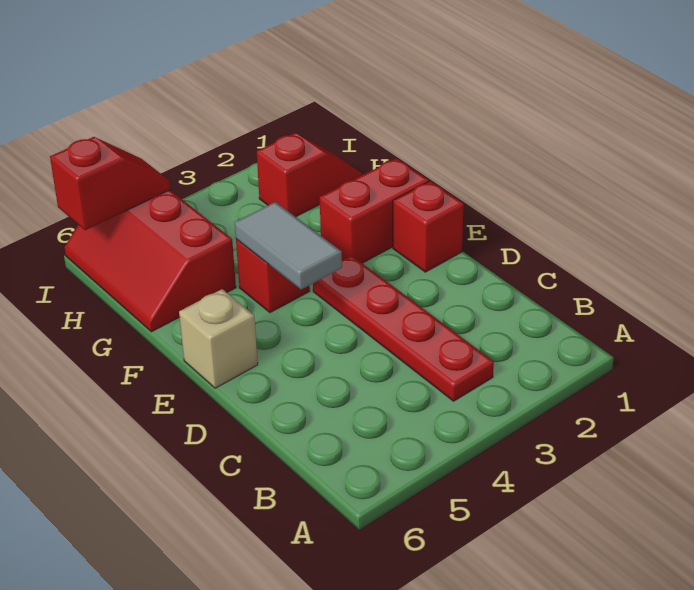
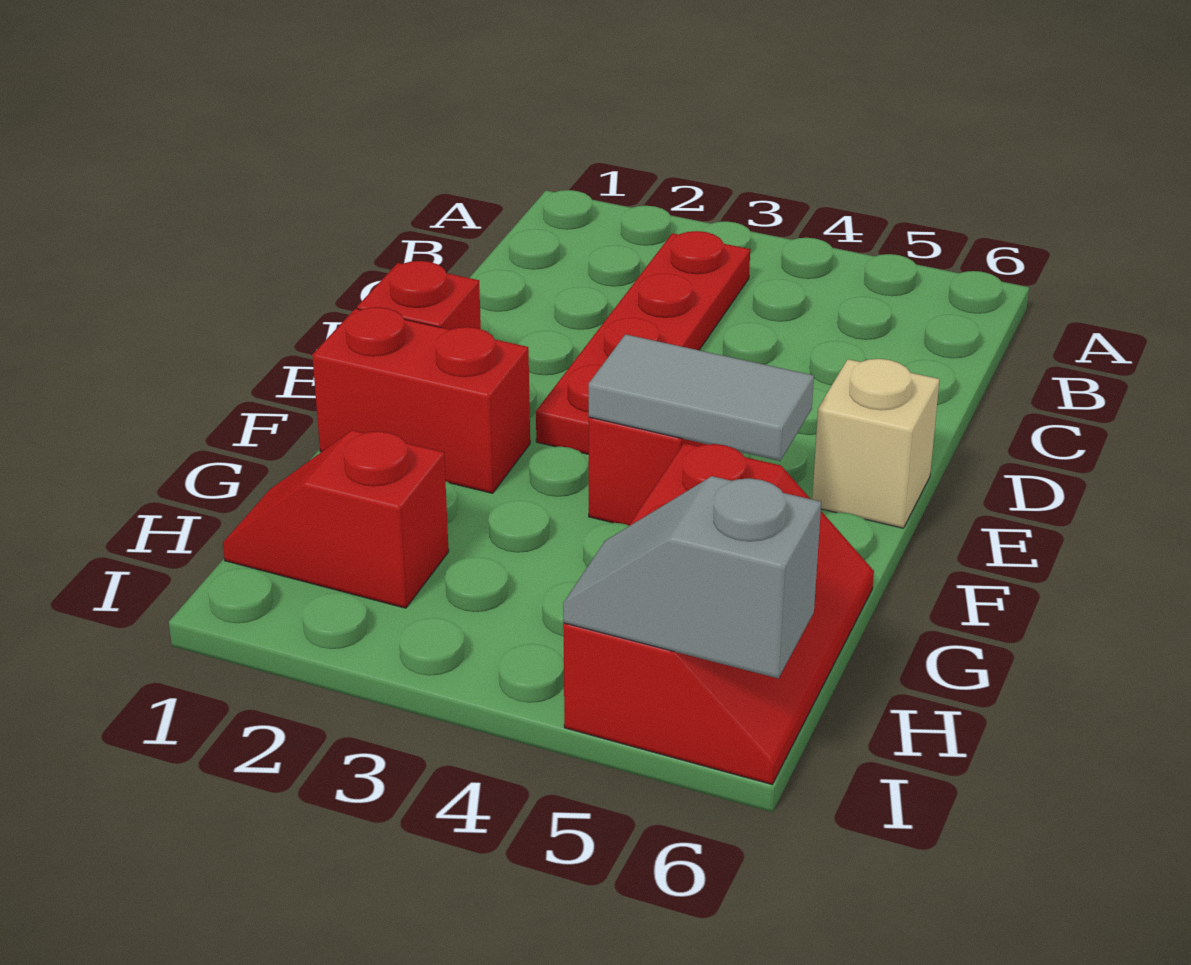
grey tile E4:F4 level 2 -> grey tile F4:F5 level 2
red slope I5:I6 level 2 top 6 -> grey slope I5:I6 level 2 top 6

